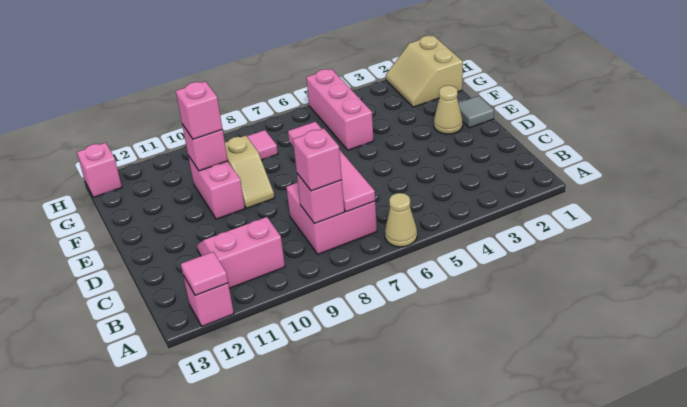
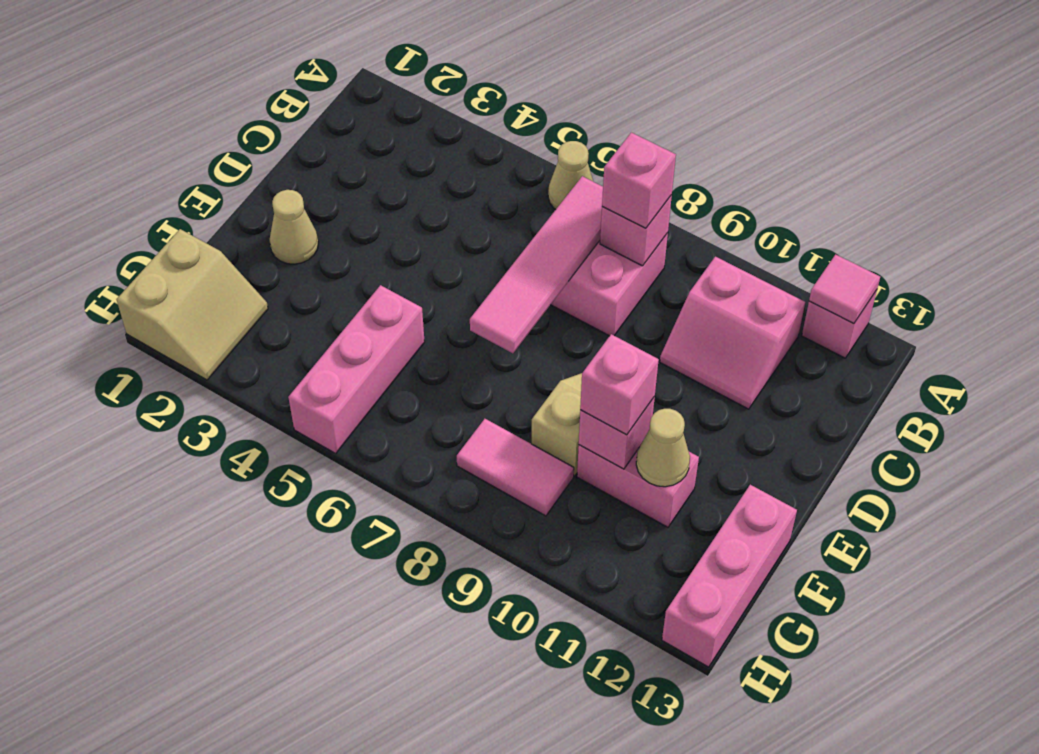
grey tile E1 level 1 -> none
pink brick E10:F10 level 1 -> pink brick F10:F11 level 1
none -> tan cone F11 level 2
pink brick H13 level 1 -> pink brick F13:H13 level 1

